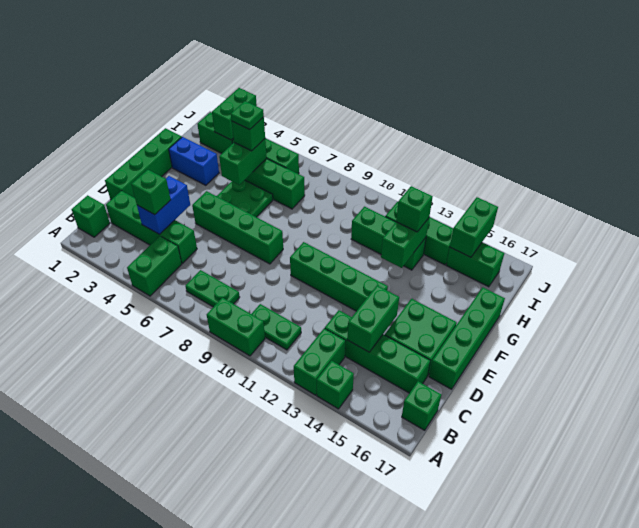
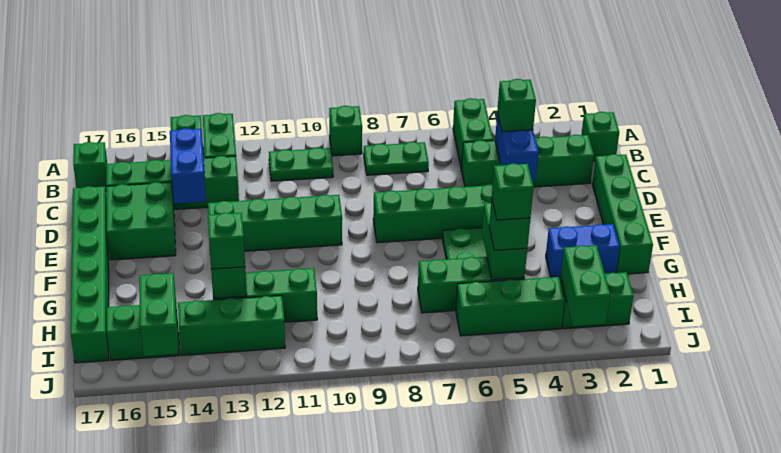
green brick A9:A10 level 1 -> green brick A9 level 1
green brick C14:D14 level 2 -> blue brick C14:D14 level 2
green brick D17:G17 level 1 -> green brick D17:I17 level 1
green plate H5 level 4 -> green brick H5 level 4

